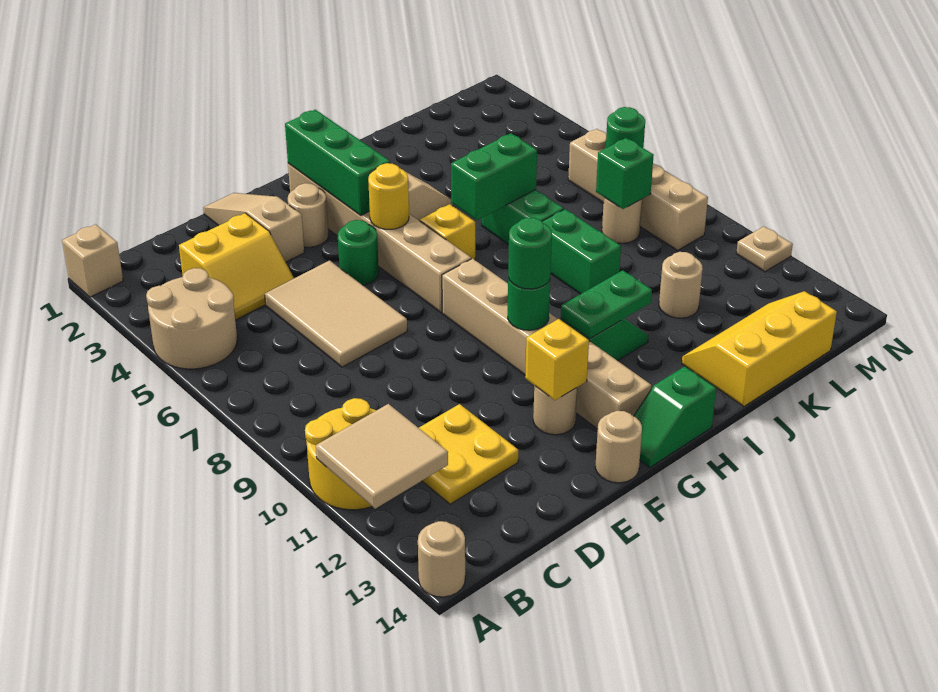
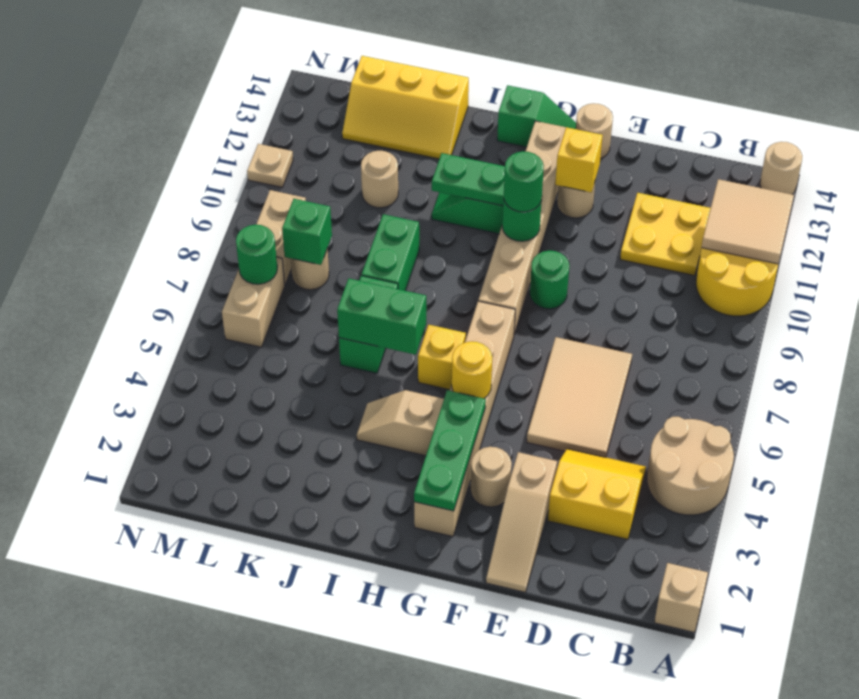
green round brick F5 level 1 -> green round brick F9 level 1
green brick G2:G4 level 2 -> green plate G2:G4 level 2

